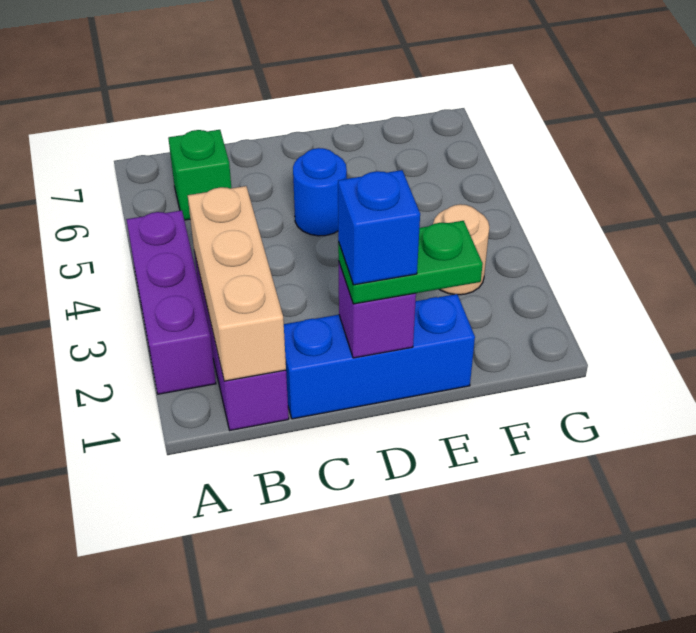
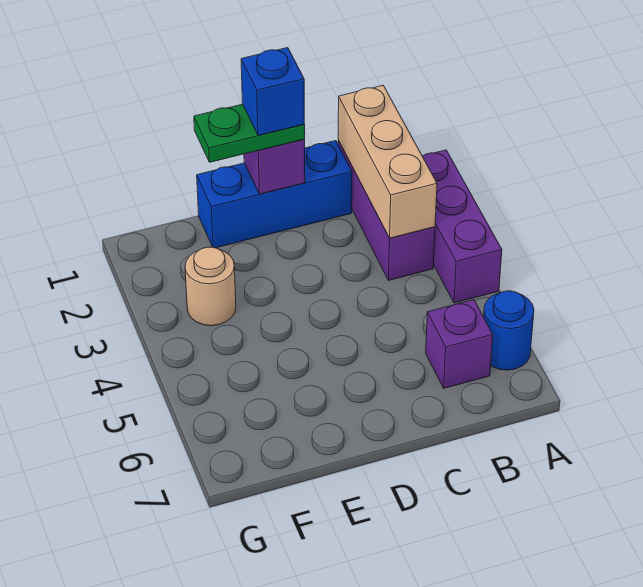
green brick B6 level 1 -> purple brick B6 level 1
blue round brick D5 level 1 -> blue round brick A6 level 1

